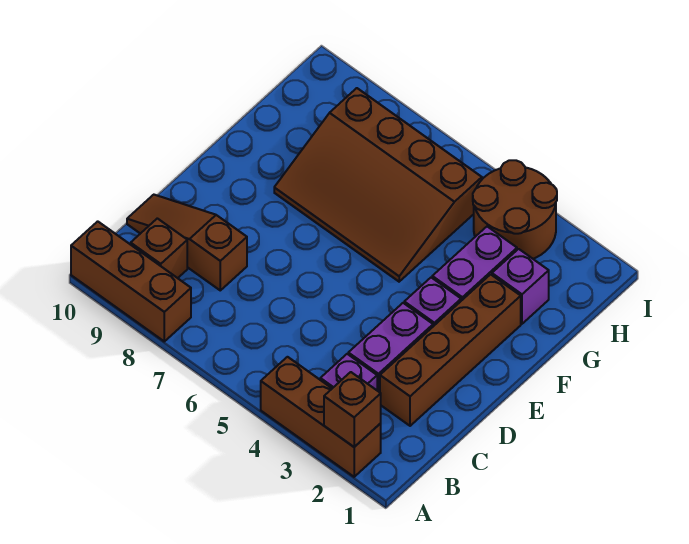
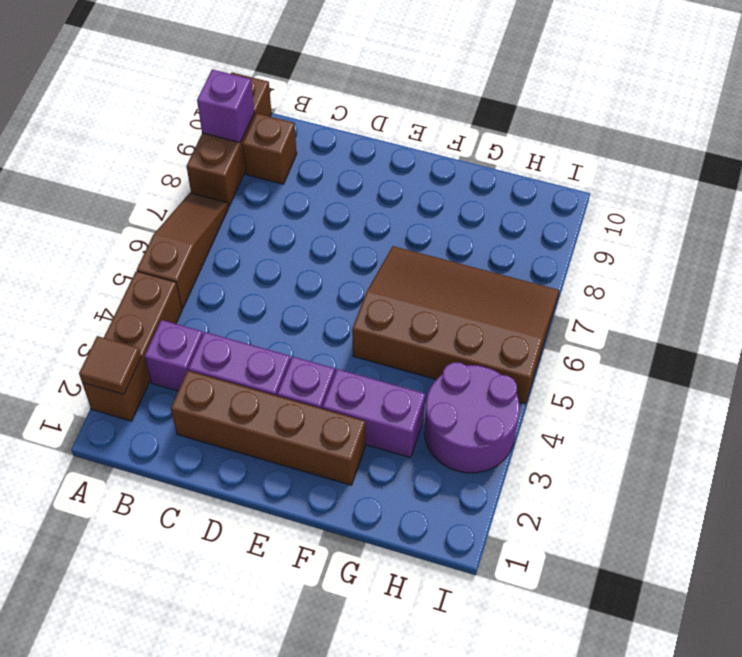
brown brick A2 level 2 -> brown tile A2 level 2
brown slope C8:C10 level 1 top 8 -> brown slope A5:A7 level 1 top 5
brown slope F5:H8 level 1 top H -> brown slope F5:I7 level 1 top 5
purple brick G2 level 1 -> purple brick A9 level 2
brown round brick H3:I4 level 1 -> purple round brick H3:I4 level 1

